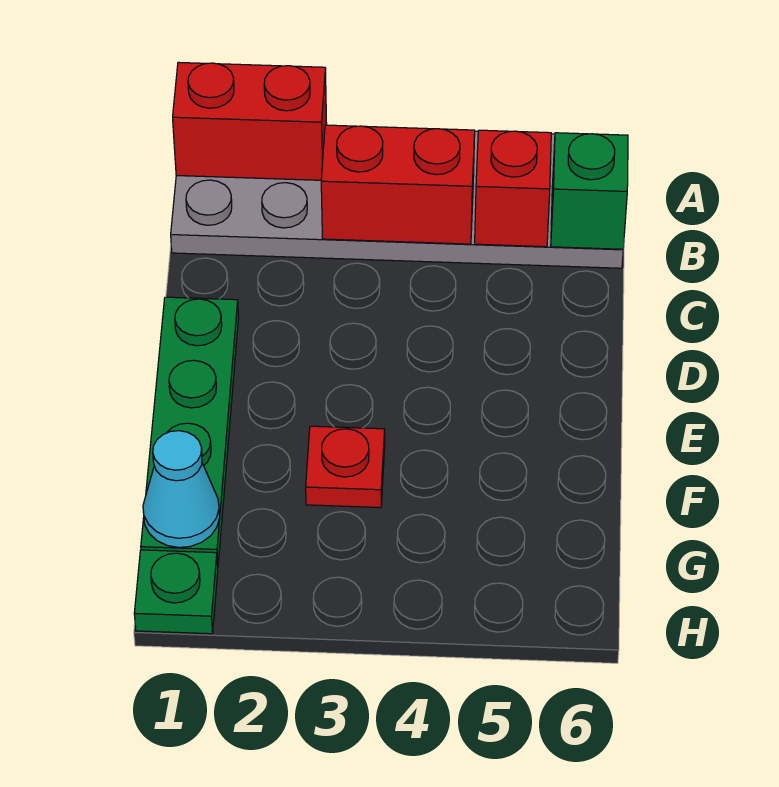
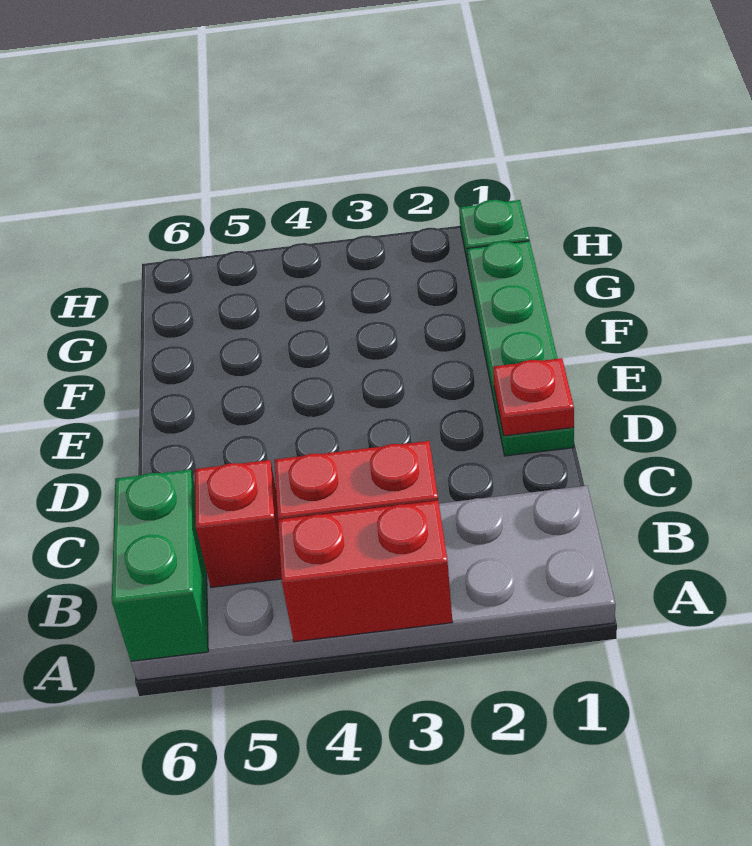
red brick A1:A2 level 2 -> red brick A3:A4 level 2
green brick B6 level 2 -> green brick A6:B6 level 2
red plate F3 level 1 -> red plate D1 level 2
cyan cone G1 level 2 -> none

